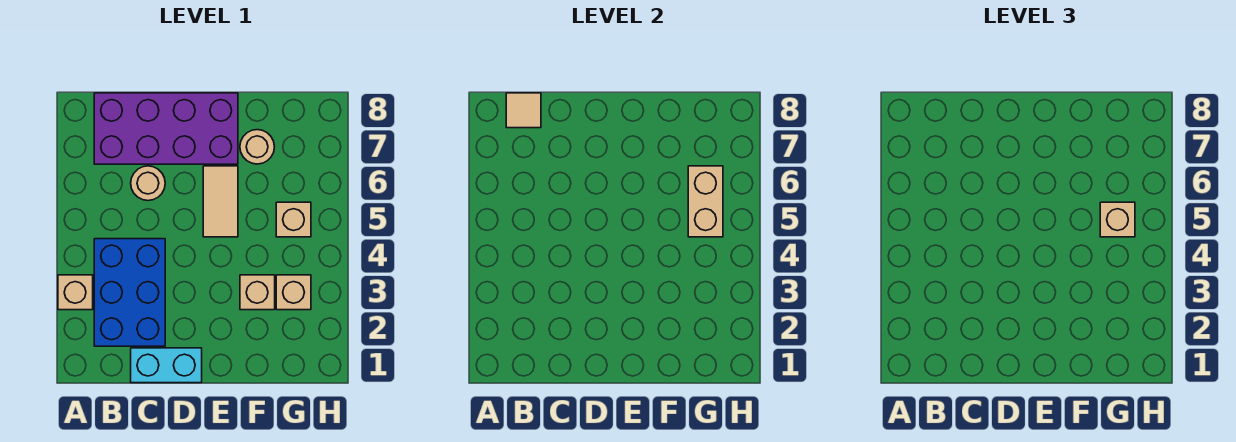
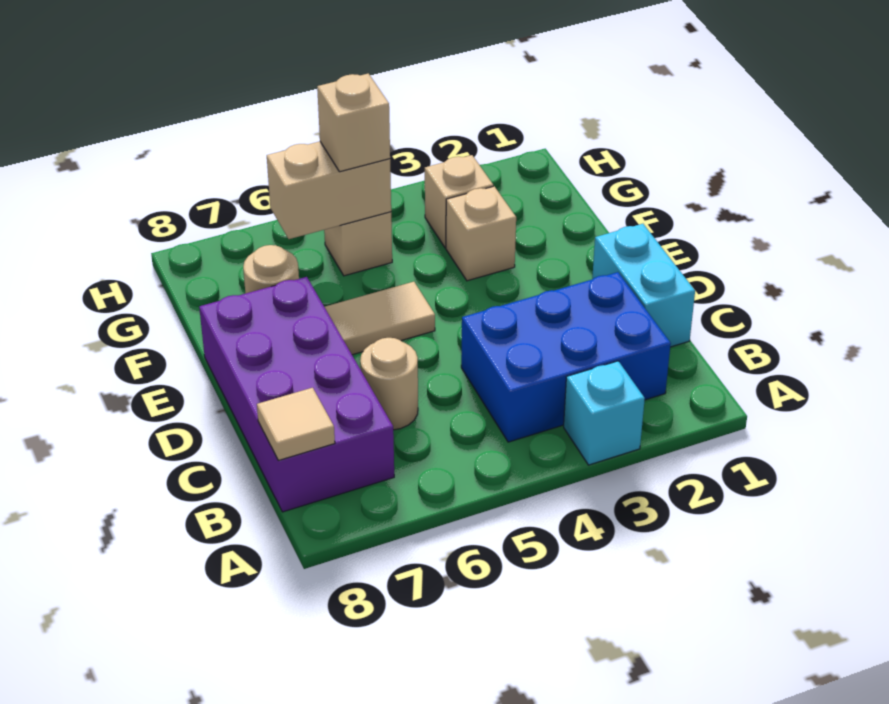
tan brick A3 level 1 -> cyan brick A3 level 1

